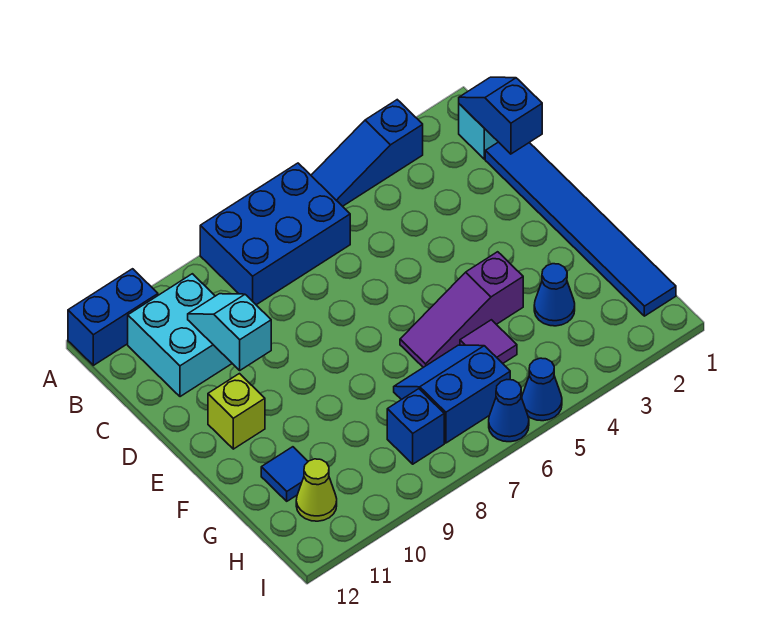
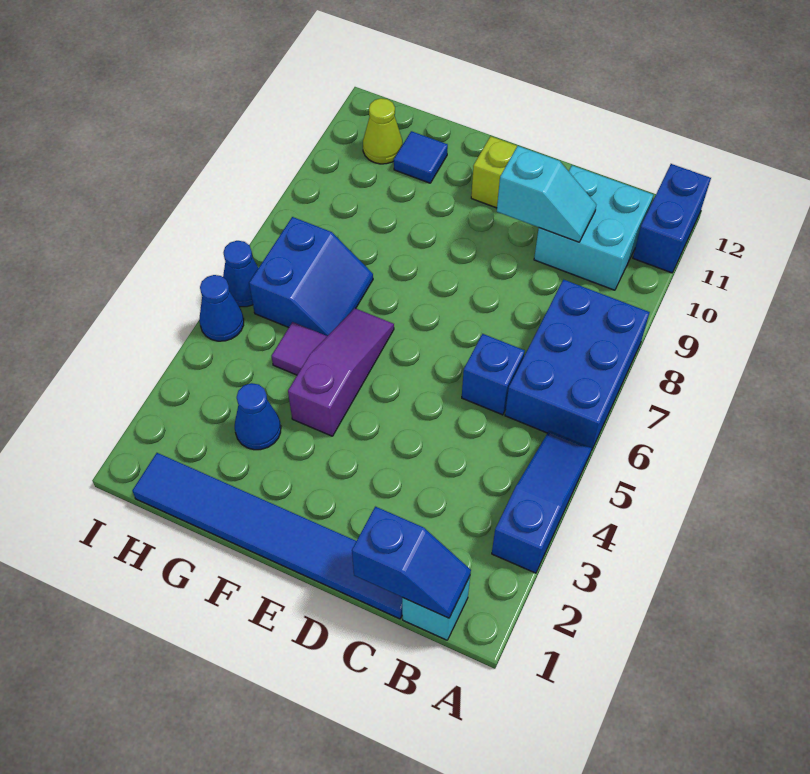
blue brick H8 level 1 -> blue brick C6 level 1

